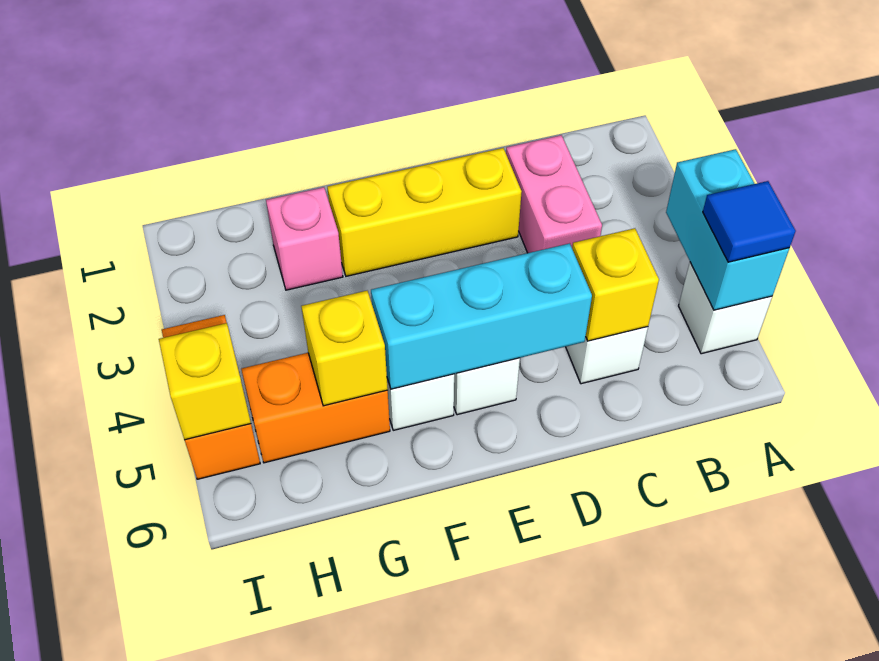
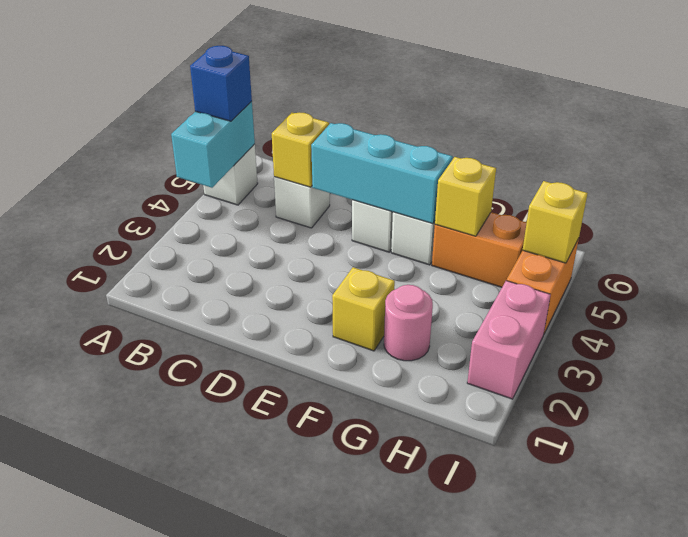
blue tile A5 level 3 -> blue brick A5 level 3
pink brick C2:C3 level 1 -> pink brick I2:I3 level 1
yellow brick D2:F2 level 1 -> yellow brick F2 level 1
pink brick G2 level 1 -> pink round brick G2 level 1

